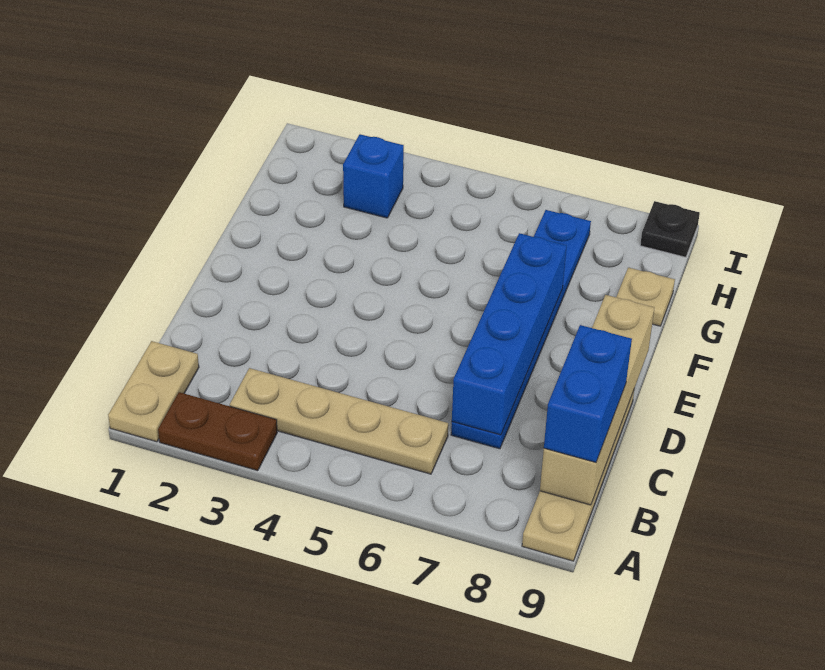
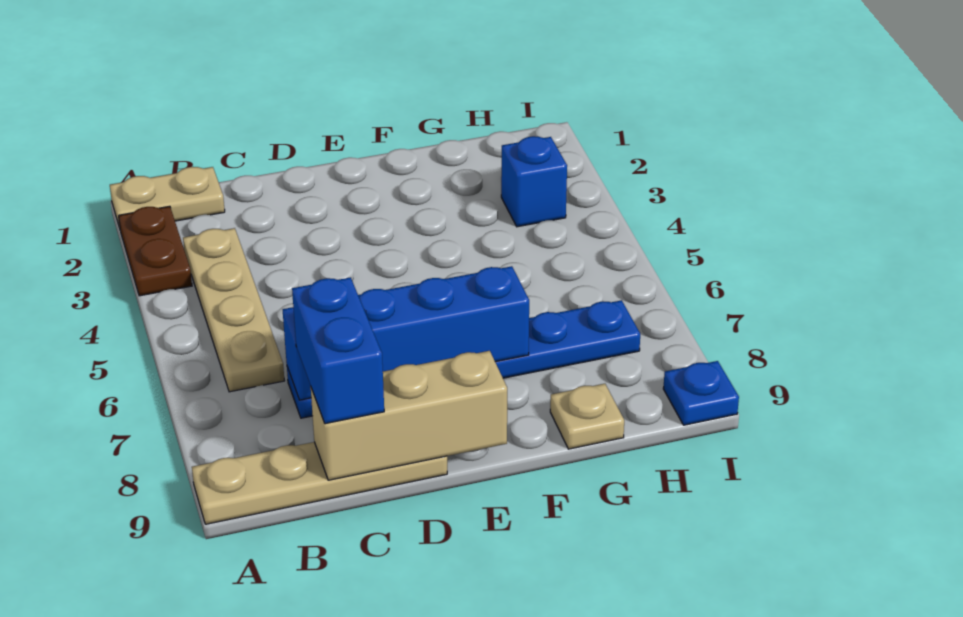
tan brick B9:E9 level 2 -> tan brick C9:E9 level 2
blue brick B9:C9 level 3 -> blue brick C8:C9 level 3
black plate I9 level 1 -> blue plate I9 level 1

